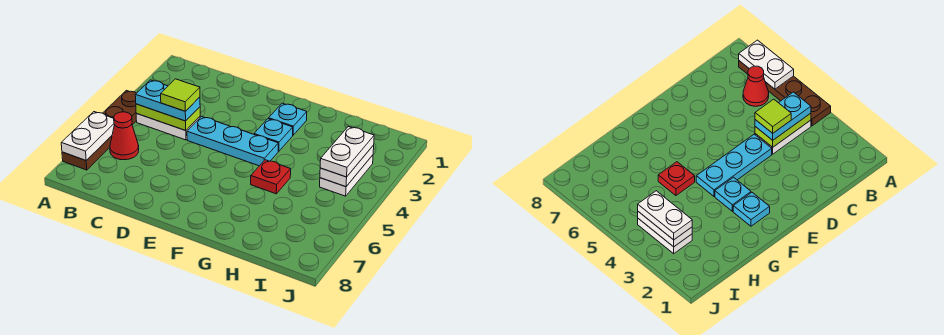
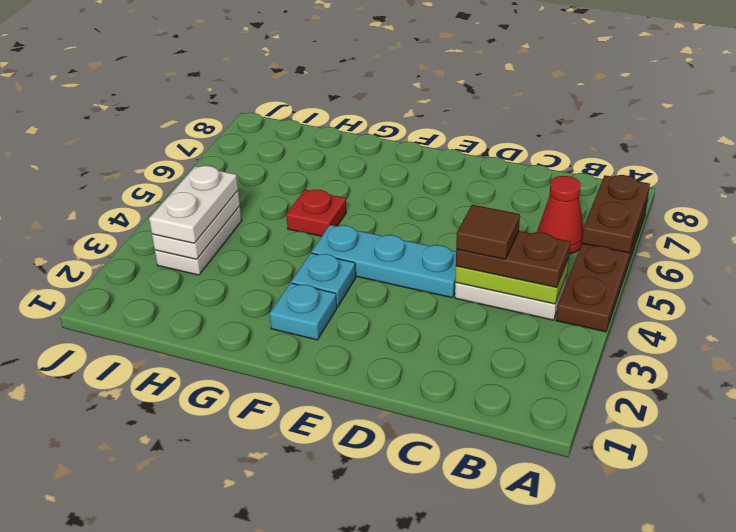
white plate A6:A7 level 2 -> brown plate A6:A7 level 2
cyan plate B4:C4 level 3 -> brown plate B4:C4 level 3
lime tile C4 level 4 -> brown tile C4 level 4

